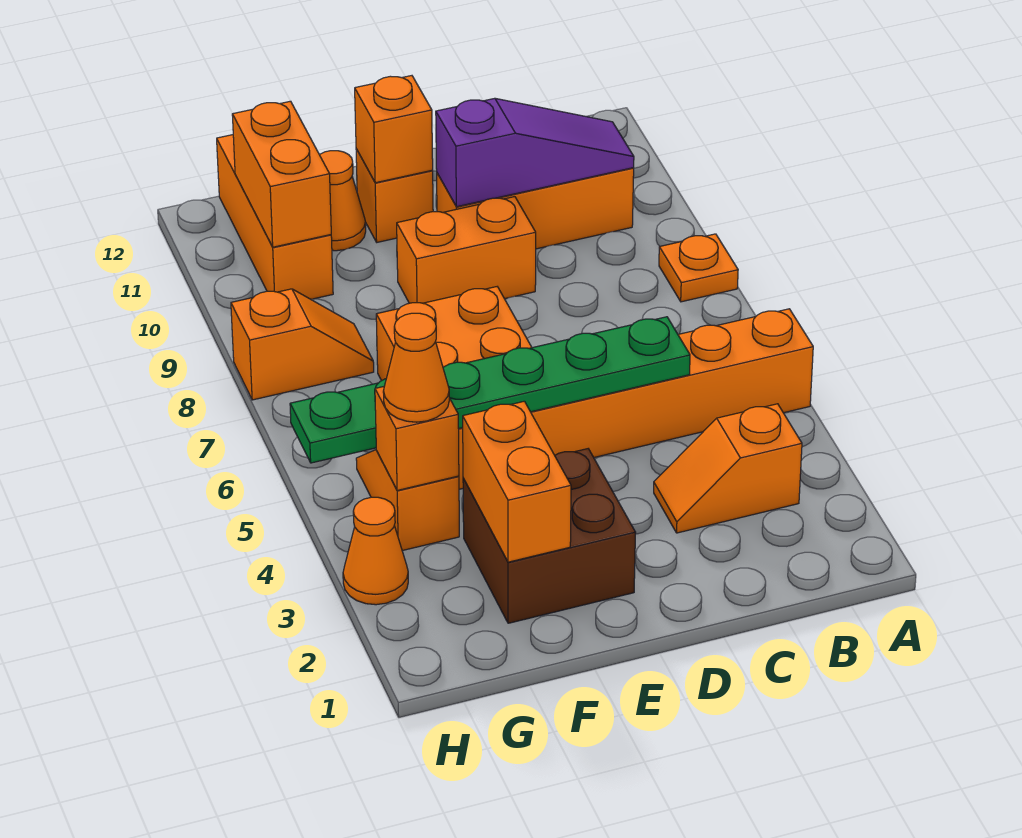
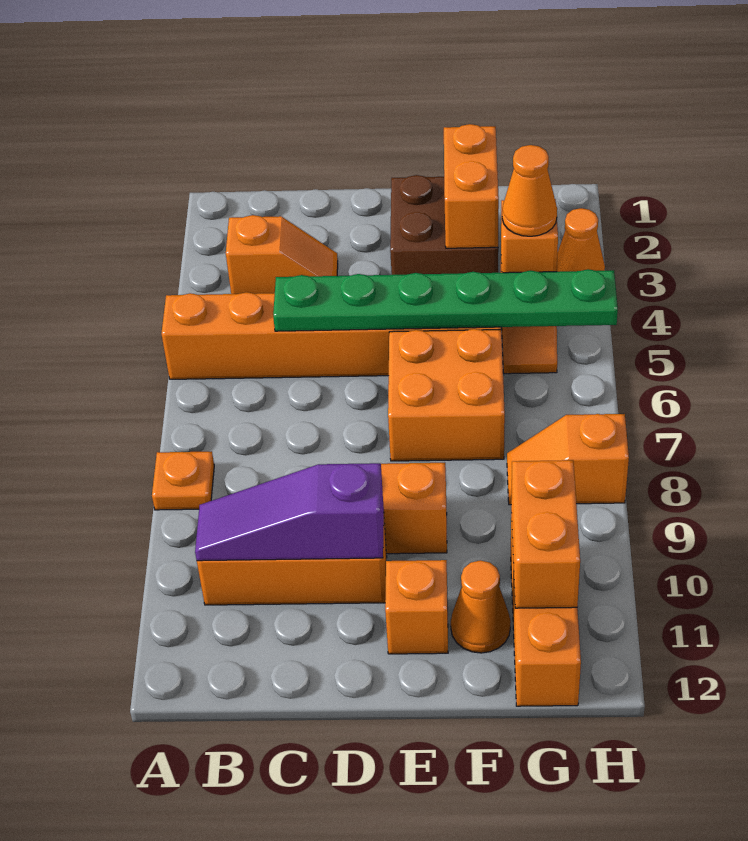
orange brick E11 level 2 -> none

